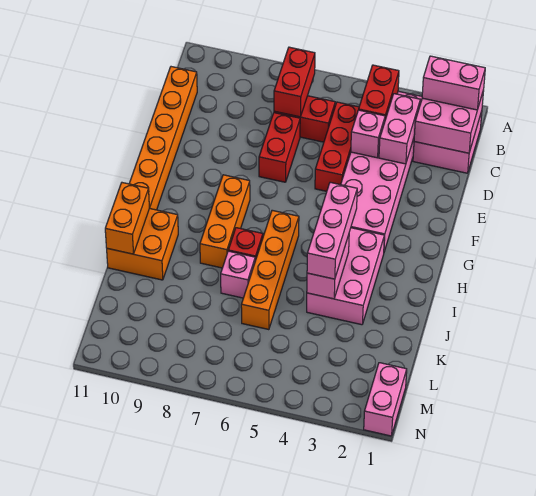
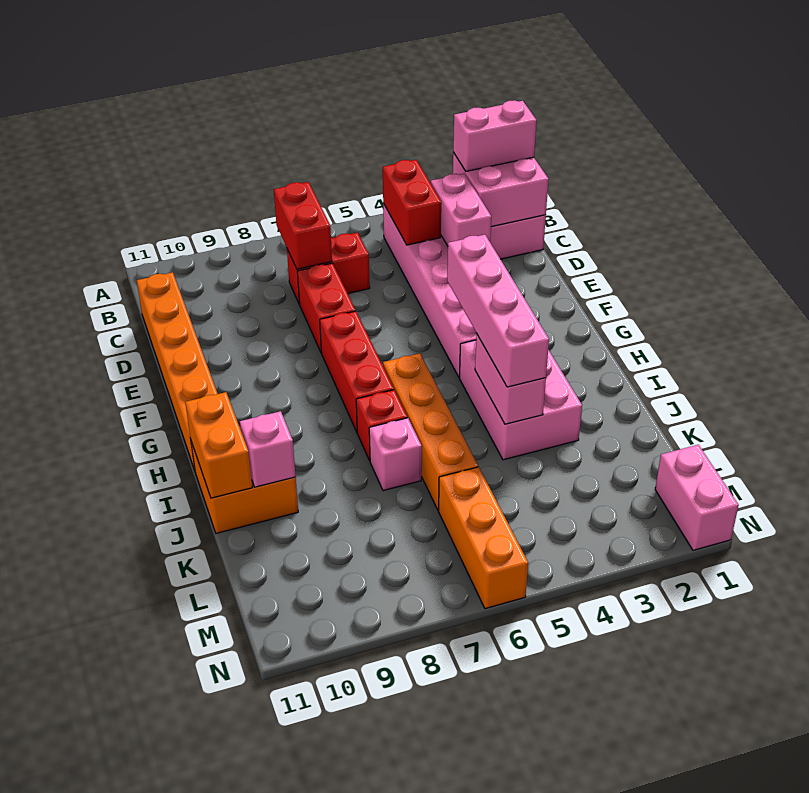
red brick C5:E5 level 1 -> red brick F7:H7 level 1
pink brick D4 level 2 -> pink brick J10 level 2
orange brick G8:I8 level 1 -> orange brick L6:N6 level 1
pink brick H4:J4 level 3 -> pink brick G4:J4 level 3

